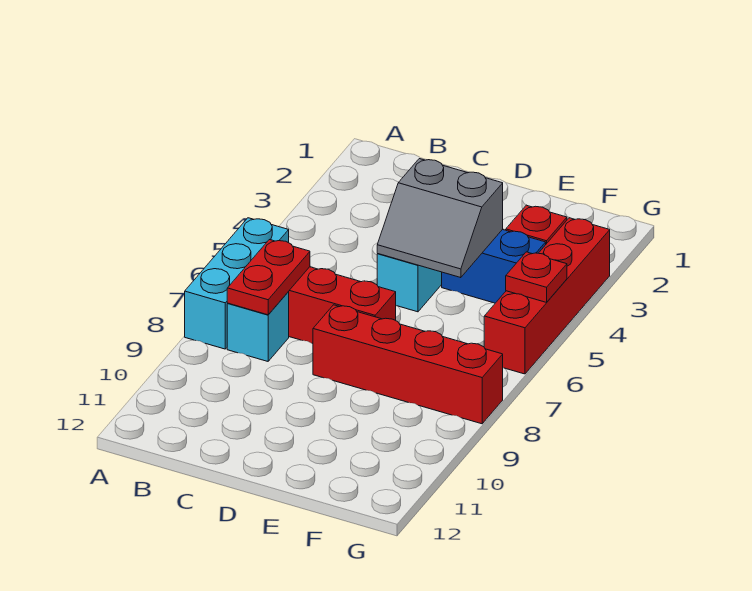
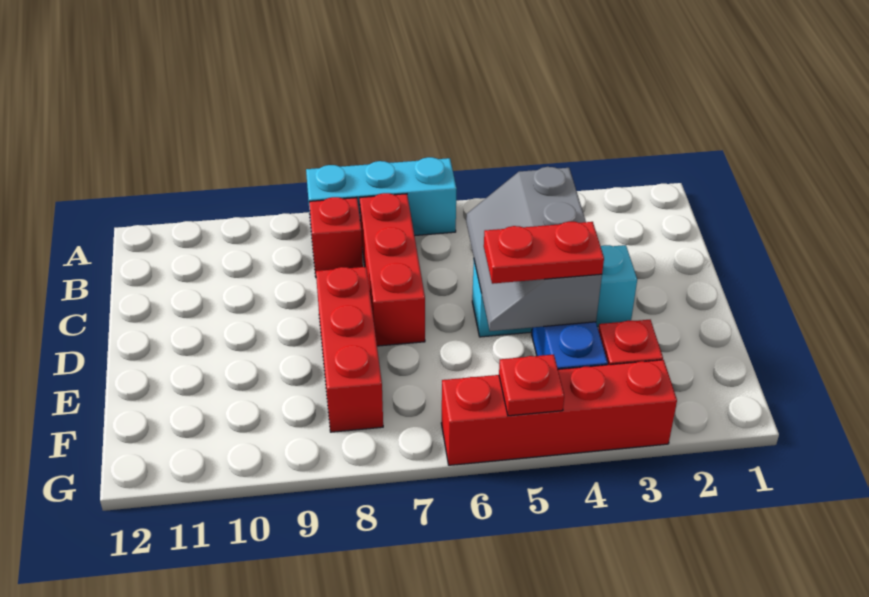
red plate B7:B8 level 2 -> red plate E4:E5 level 3
cyan brick B8 level 1 -> red brick B8 level 1
grey slope D4:E5 level 2 top 4 -> grey slope C4:E5 level 2 top 4
red brick D8:G8 level 1 -> red brick D8:F8 level 1

